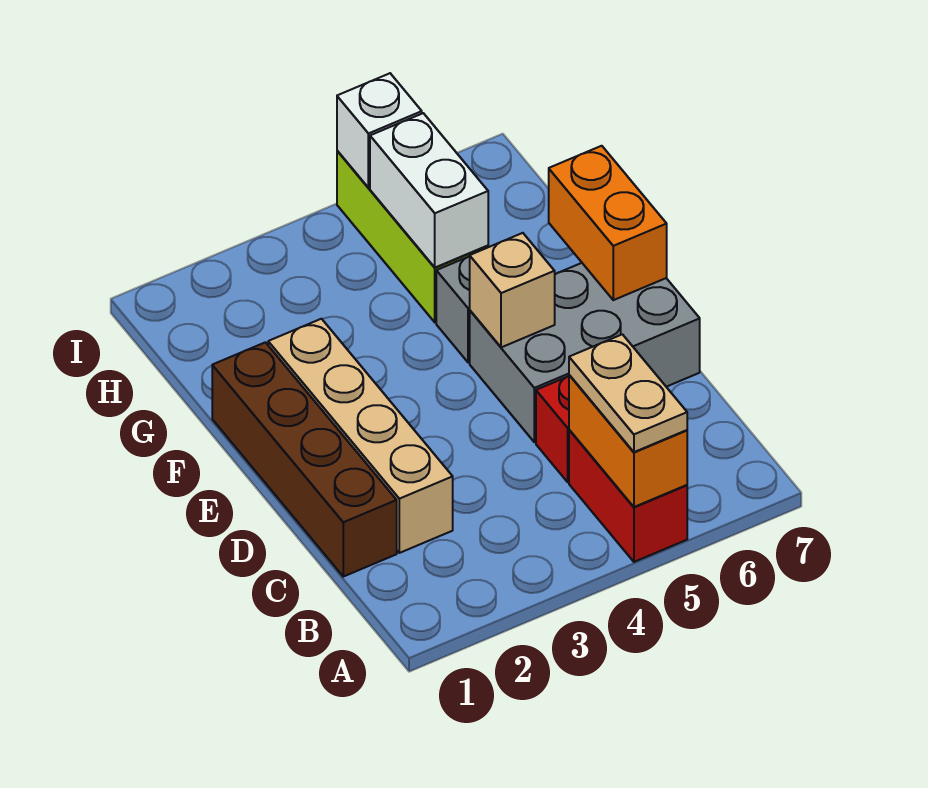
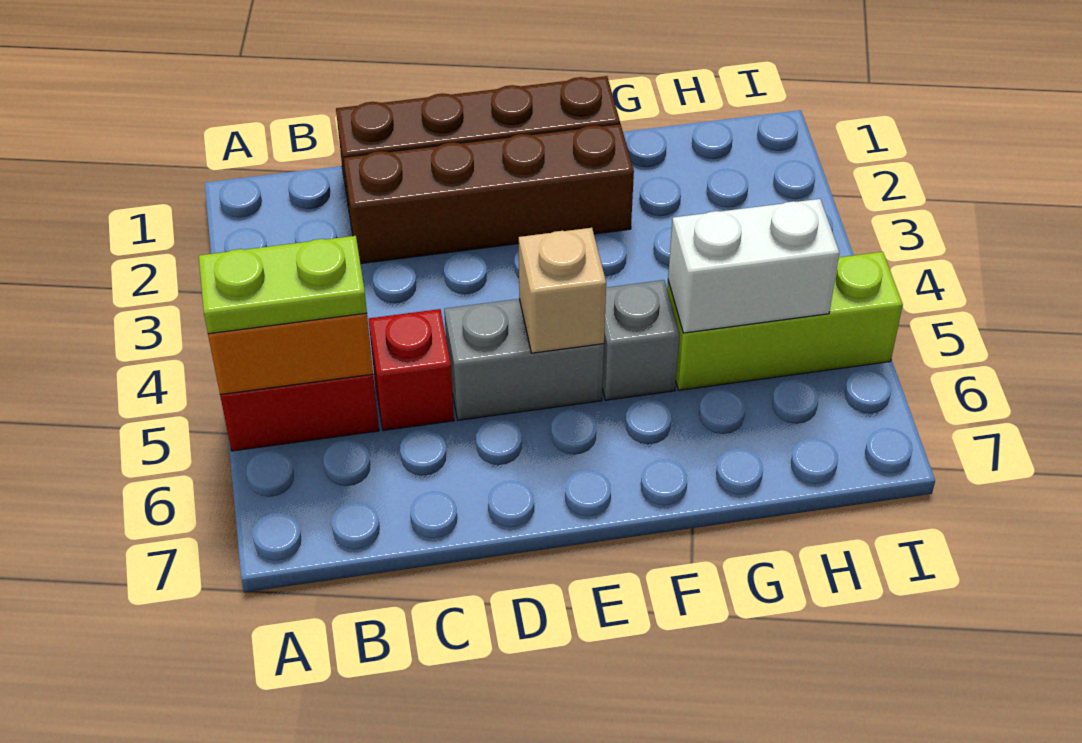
tan plate A5:B5 level 3 -> lime plate A5:B5 level 3
tan brick C2:F2 level 1 -> brown brick C2:F2 level 1
grey brick D5:E7 level 1 -> grey brick D5:E5 level 1
orange brick E7:F7 level 2 -> none
white brick I5 level 2 -> none

